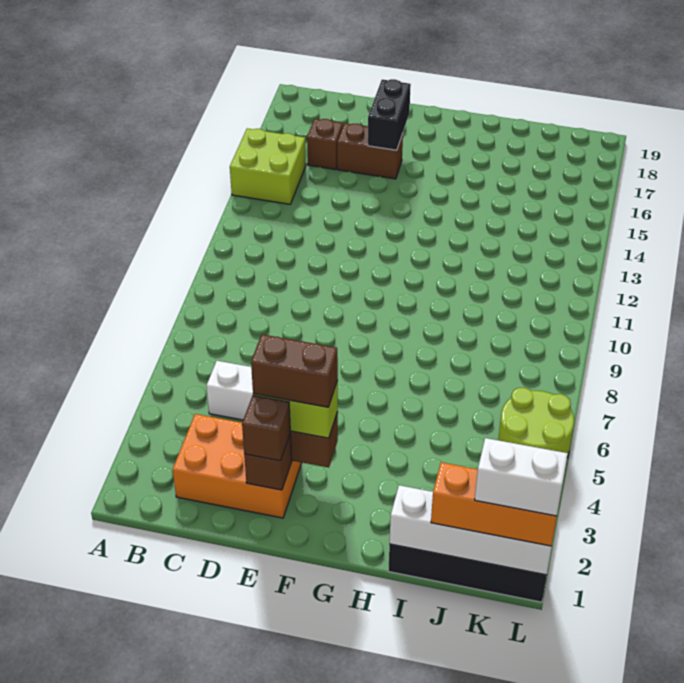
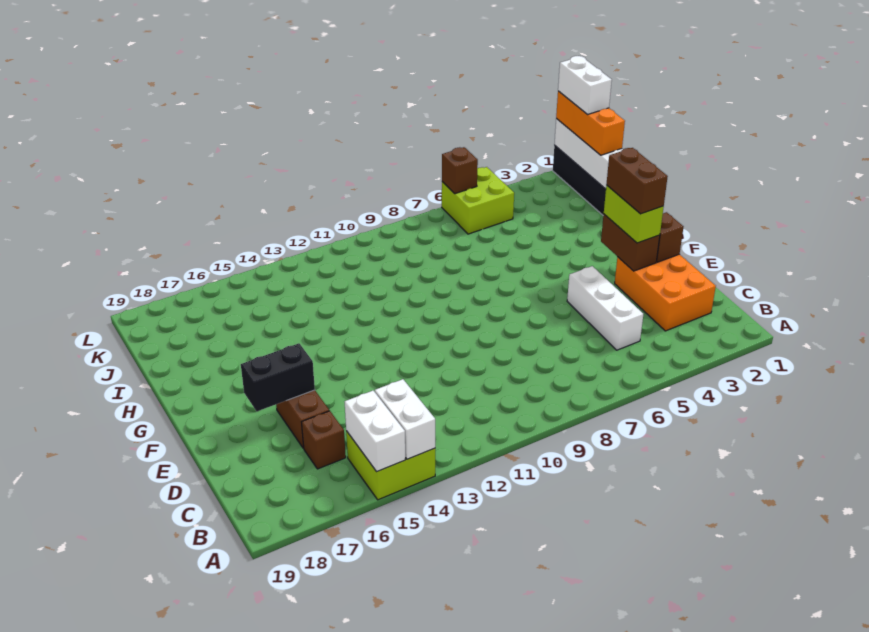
none -> white brick A14:B14 level 2
none -> white brick A15:B15 level 2
brown brick E2 level 3 -> brown brick L6 level 2
lime round brick K5:L6 level 1 -> lime brick K5:L6 level 1

